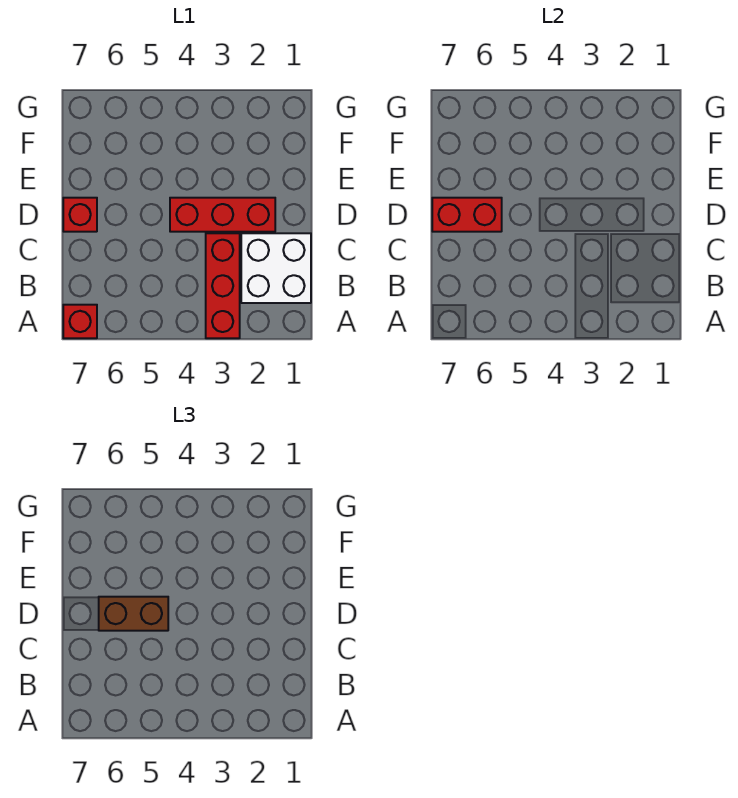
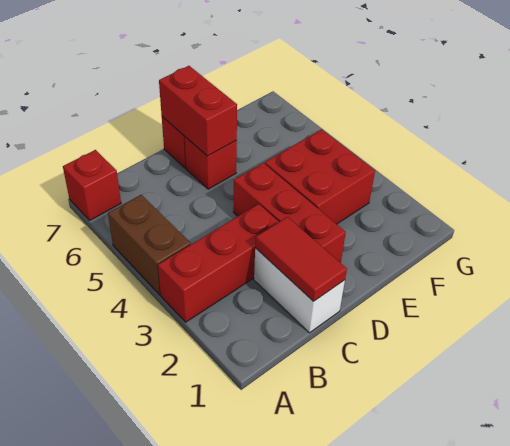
white brick B1:C2 level 1 -> white brick C1:C2 level 1
none -> red tile C1:C2 level 2
brown brick D5:D6 level 3 -> brown brick A4:A5 level 1
none -> red brick D6 level 1
none -> red brick E3:F4 level 1

